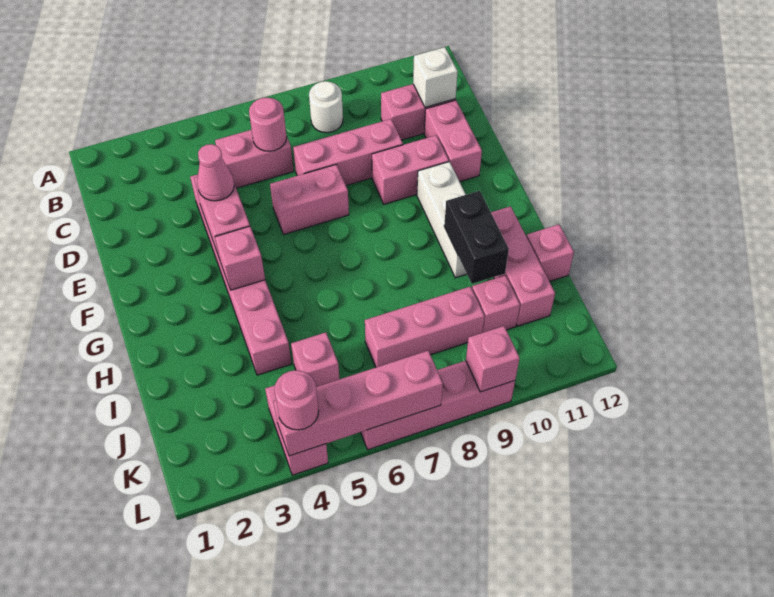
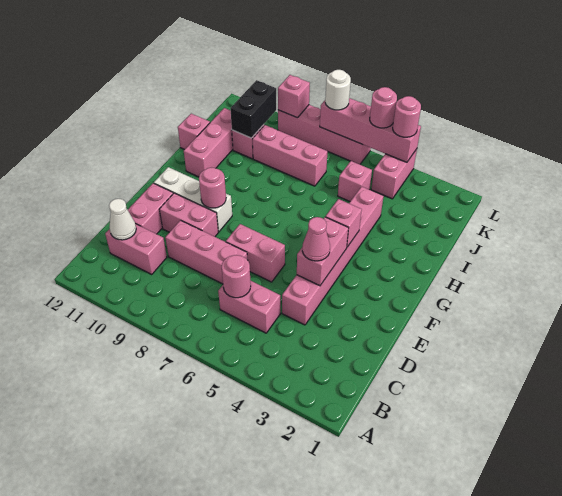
white round brick B8 level 1 -> white round brick L7 level 3
white brick C11 level 2 -> white cone C11 level 2
none -> pink round brick F9 level 2
white brick F10:H10 level 1 -> white brick F9:F11 level 1
black brick H10:I10 level 2 -> black brick J10:K10 level 2
none -> pink round brick L5 level 3

